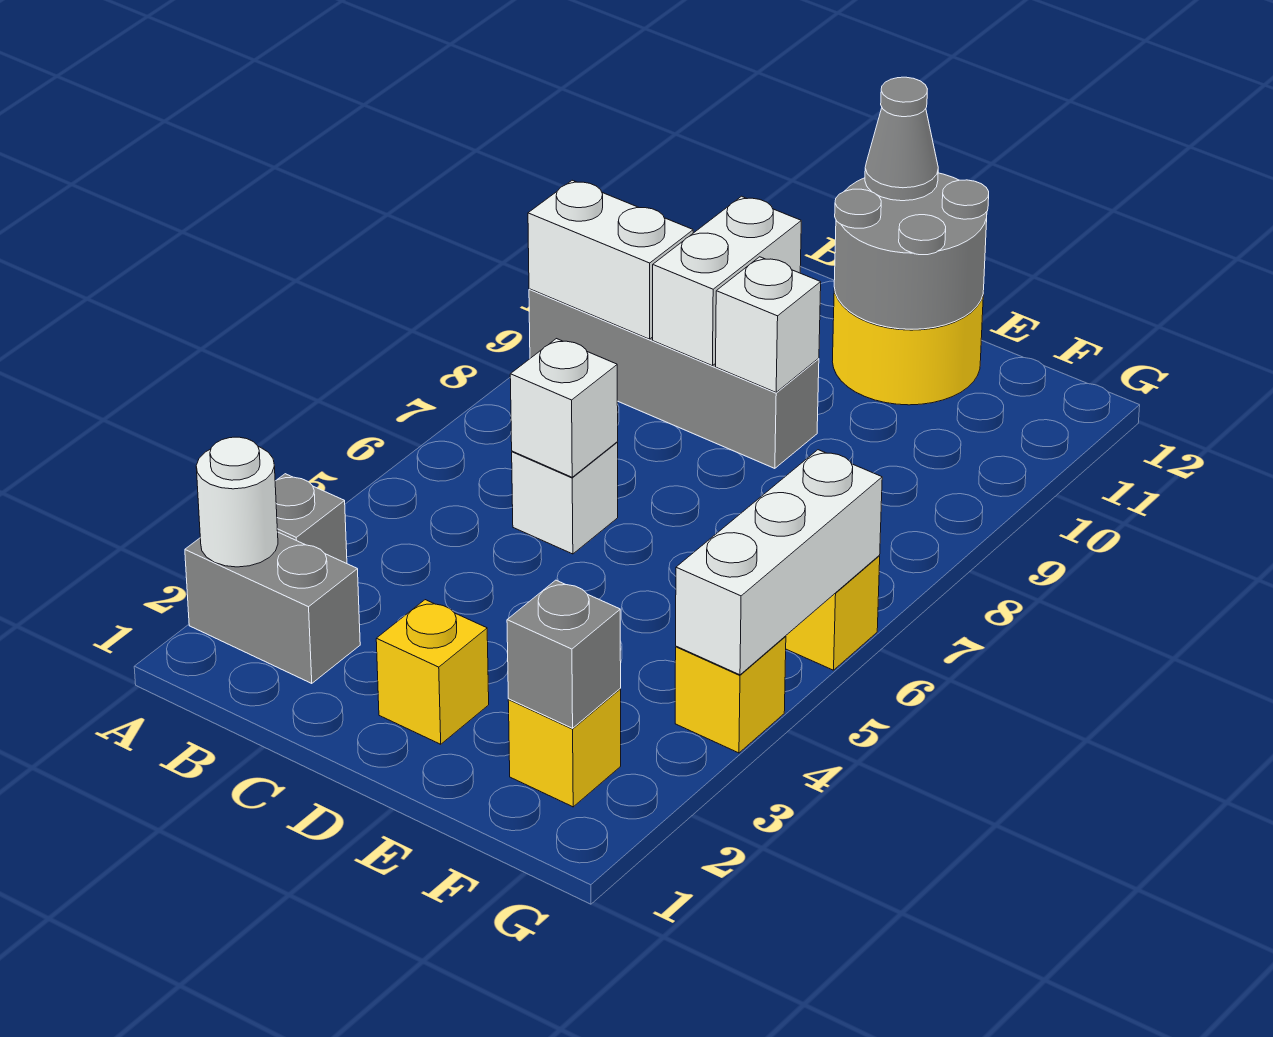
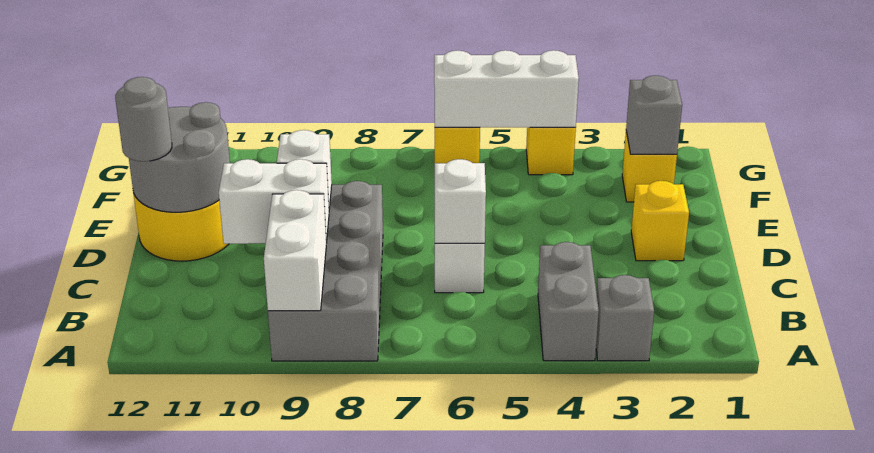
grey brick A2:B2 level 1 -> grey brick A4:B4 level 1
white round brick A2 level 2 -> none
grey brick A9:D9 level 1 -> grey brick A8:D9 level 1
grey cone D12 level 3 -> grey round brick D12 level 3

